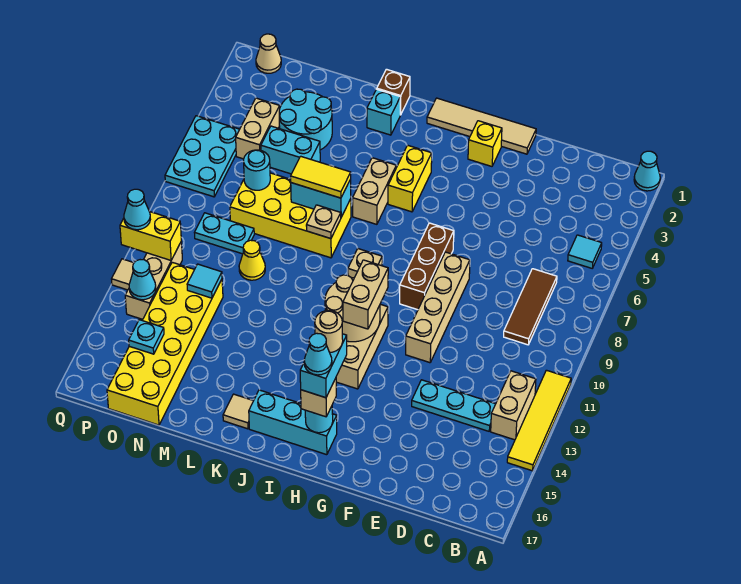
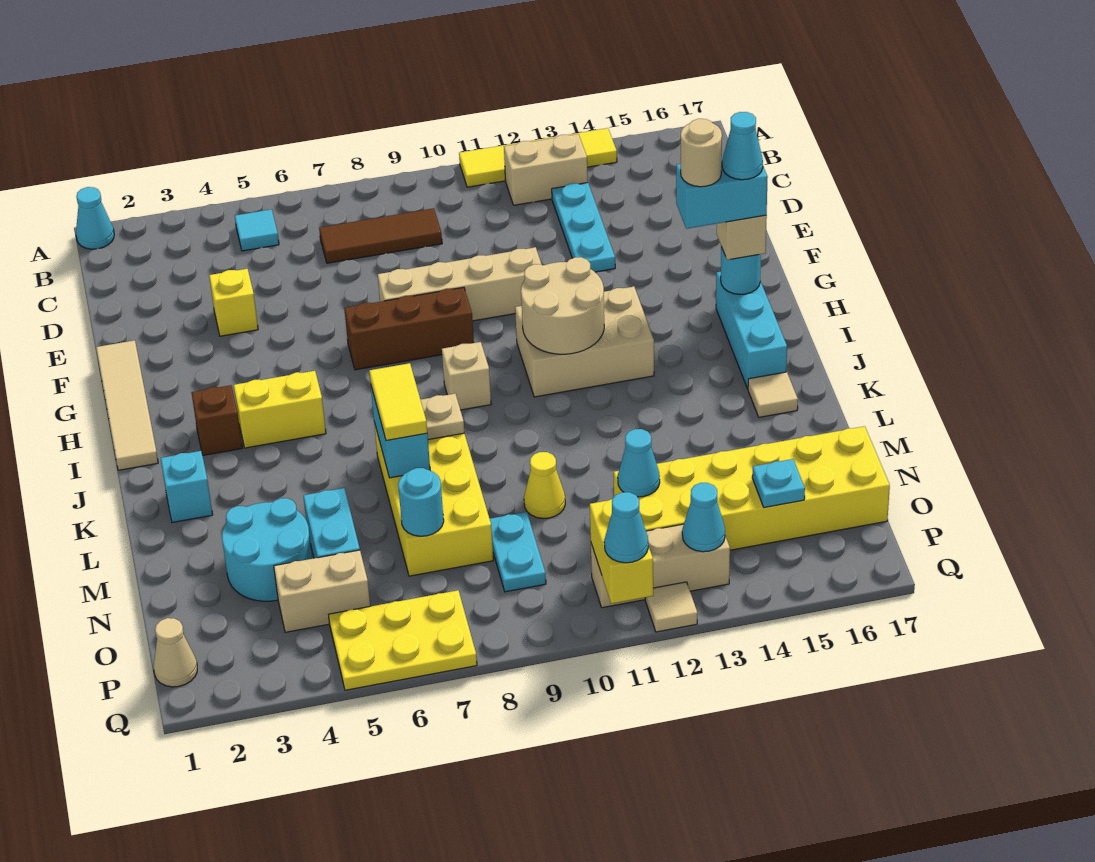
yellow brick G2 level 1 -> yellow brick E4 level 1
tan brick H11:H12 level 3 -> none
tan brick J5:J6 level 1 -> none
brown brick K1 level 1 -> brown brick I3 level 1
cyan tile N12 level 2 -> cyan cone N12 level 2
cyan plate P5:Q7 level 1 -> yellow plate P5:Q7 level 1

